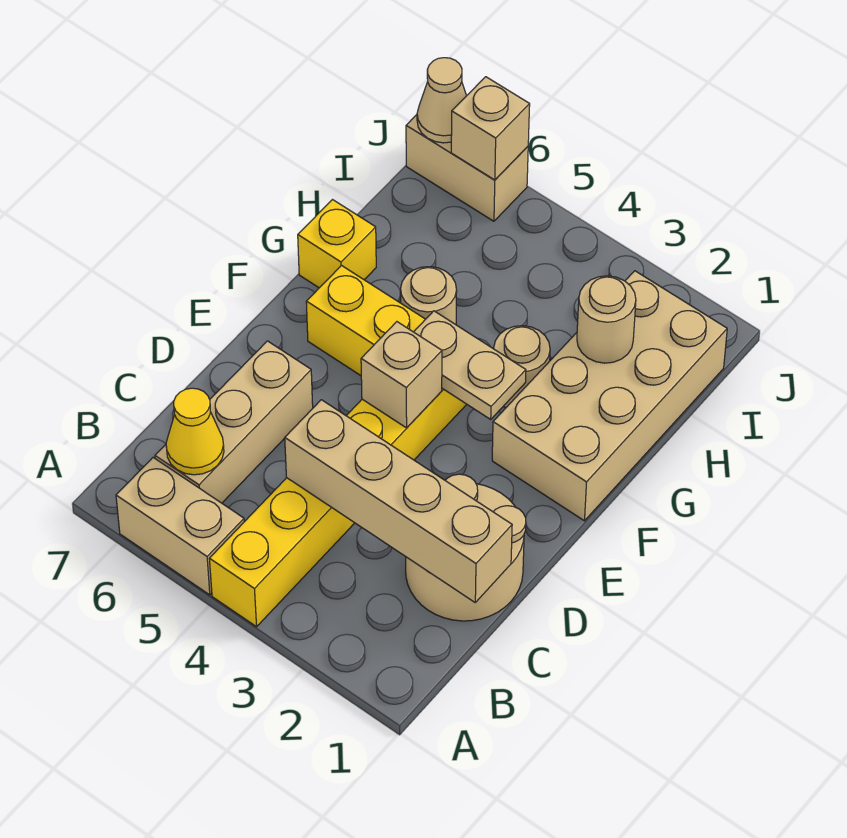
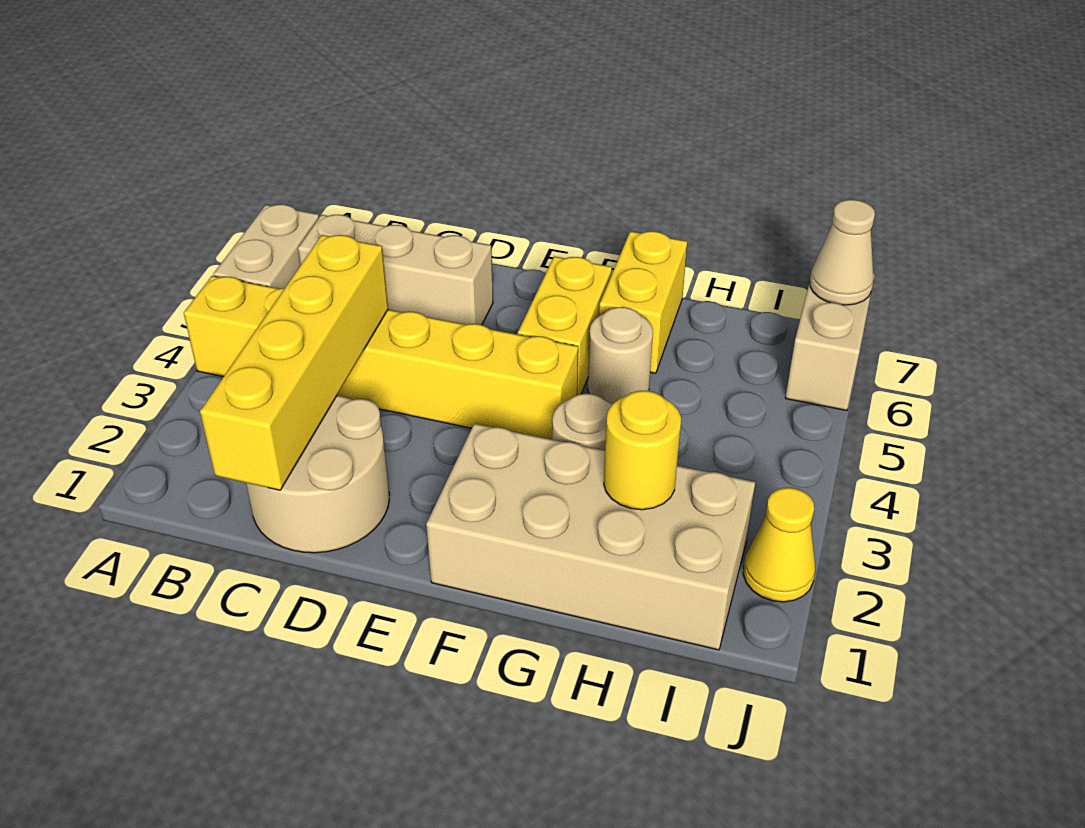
yellow cone B6 level 2 -> yellow cone J2 level 1
tan brick C1:C4 level 2 -> yellow brick C1:C4 level 2
tan brick E4 level 2 -> none
tan plate F3:F4 level 2 -> none
yellow brick G7 level 1 -> yellow brick G6:G7 level 1
tan round brick H2 level 2 -> yellow round brick H2 level 2
tan brick J6 level 2 -> none

